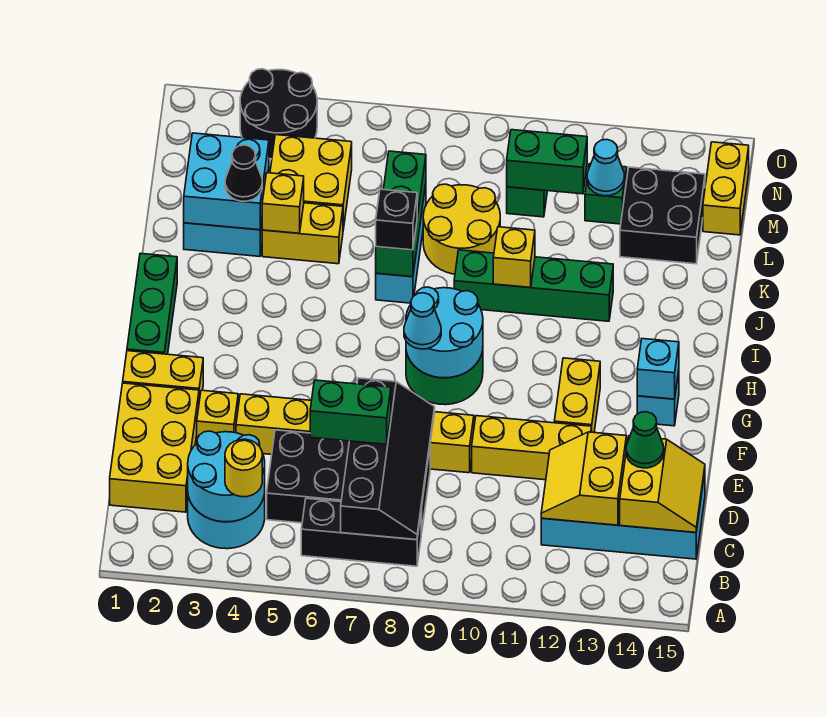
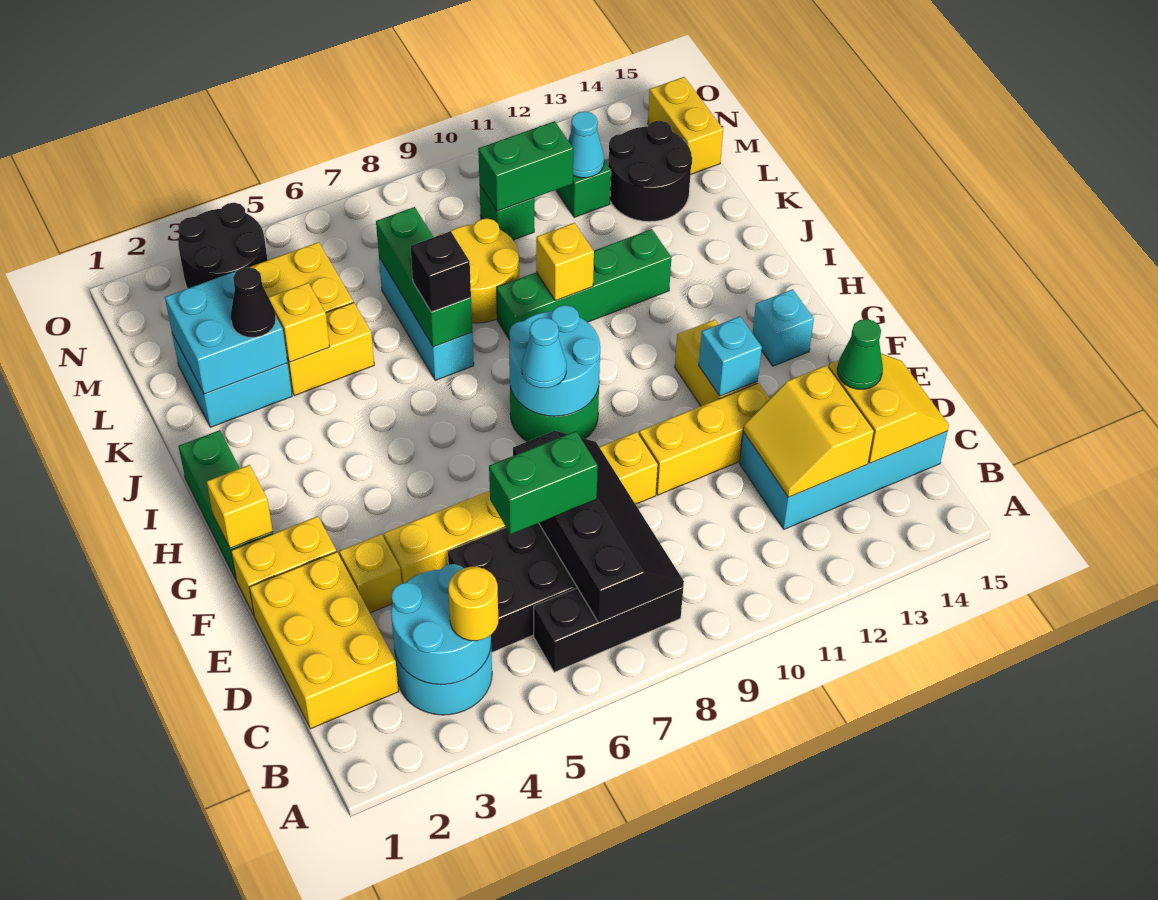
none -> yellow brick G1 level 2
cyan brick G14 level 2 -> cyan brick F12 level 2
black brick L13:M14 level 1 -> black round brick L13:M14 level 1

